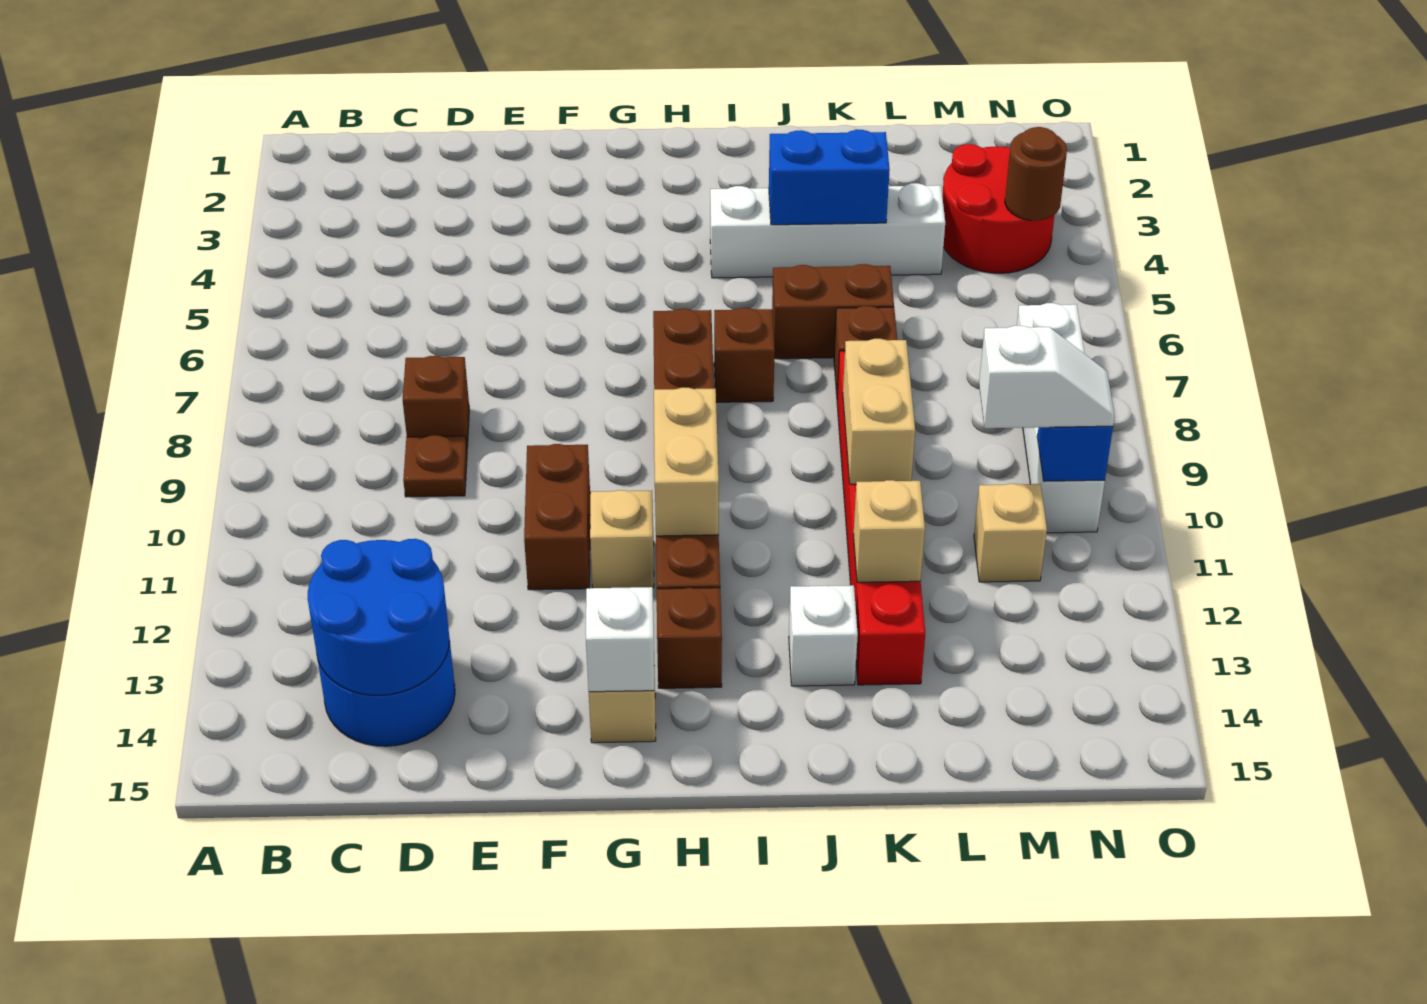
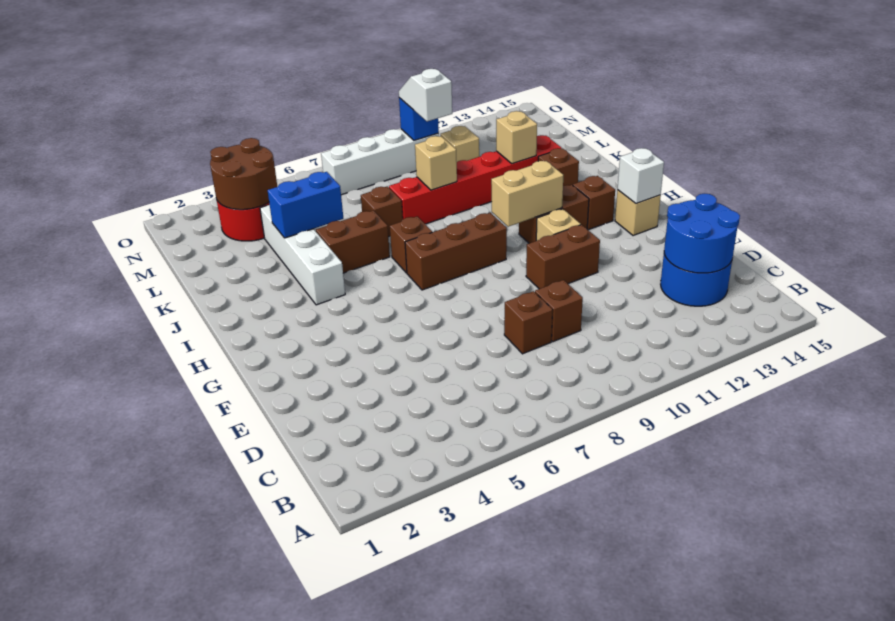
brown plate D9 level 1 -> brown brick D9 level 1
blue brick J4:K4 level 2 -> blue brick K4:K5 level 2
brown brick J6:K6 level 1 -> brown brick J5:J6 level 1
white brick J13 level 1 -> brown brick J13 level 1
tan brick K9:K10 level 2 -> tan brick K9 level 2
brown round brick N4 level 2 -> brown round brick M3:N4 level 2

